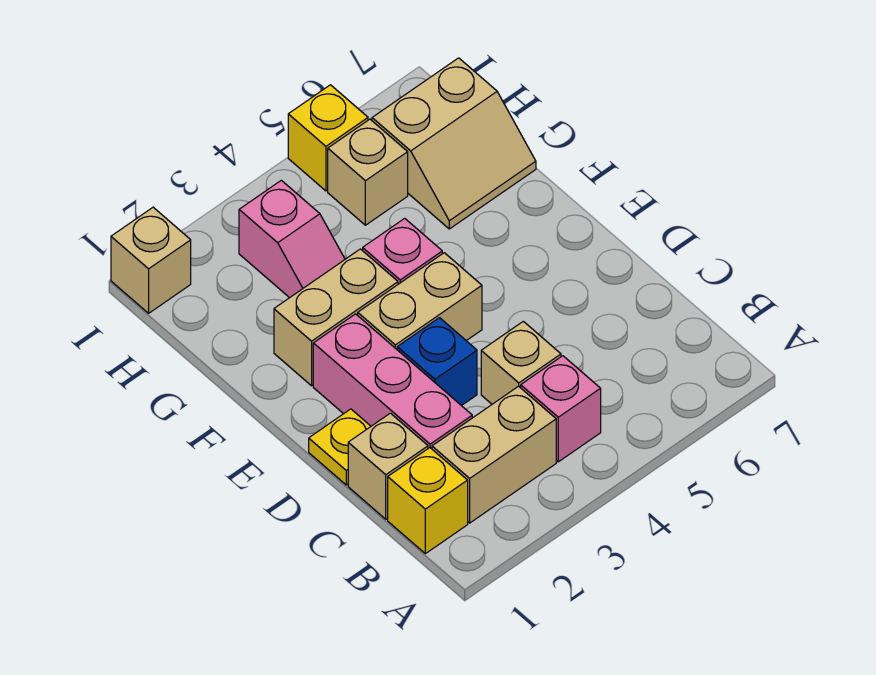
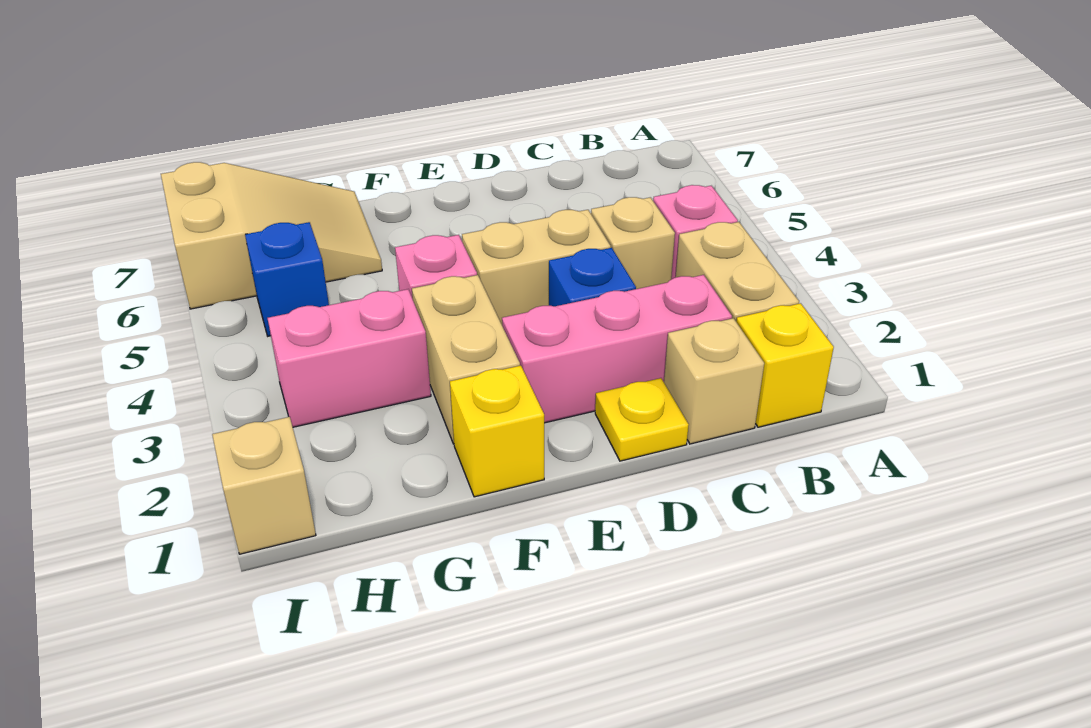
tan brick E3:E4 level 1 -> tan brick D4:E4 level 1
pink slope G3:H3 level 1 top H -> pink brick G3:H3 level 1
tan slope G6:H7 level 1 top H -> tan slope G6:I7 level 1 top I
tan brick H5 level 1 -> blue brick H5 level 1
yellow brick I5 level 1 -> yellow brick F1 level 1

